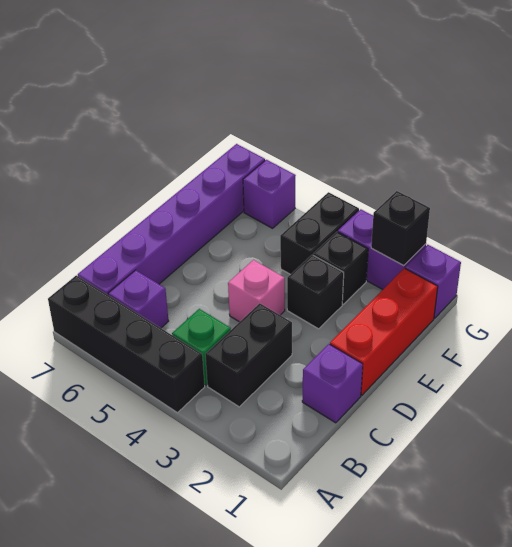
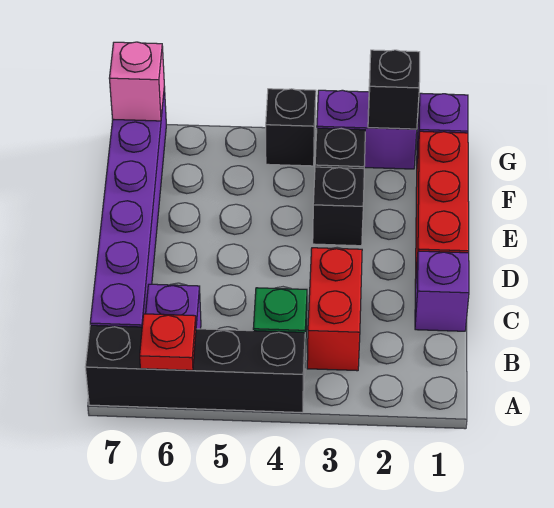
none -> red plate A6 level 2
black brick B3:C3 level 1 -> red brick B3:C3 level 1
pink brick D4 level 1 -> pink brick G7 level 2
black brick F4:G4 level 1 -> black brick G4 level 1
purple brick G6 level 1 -> none

